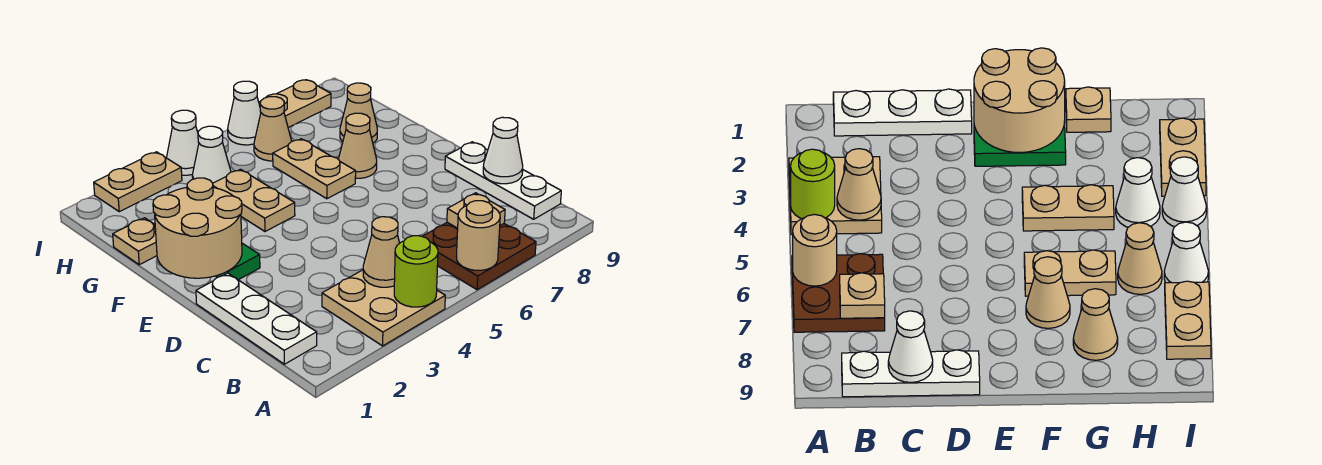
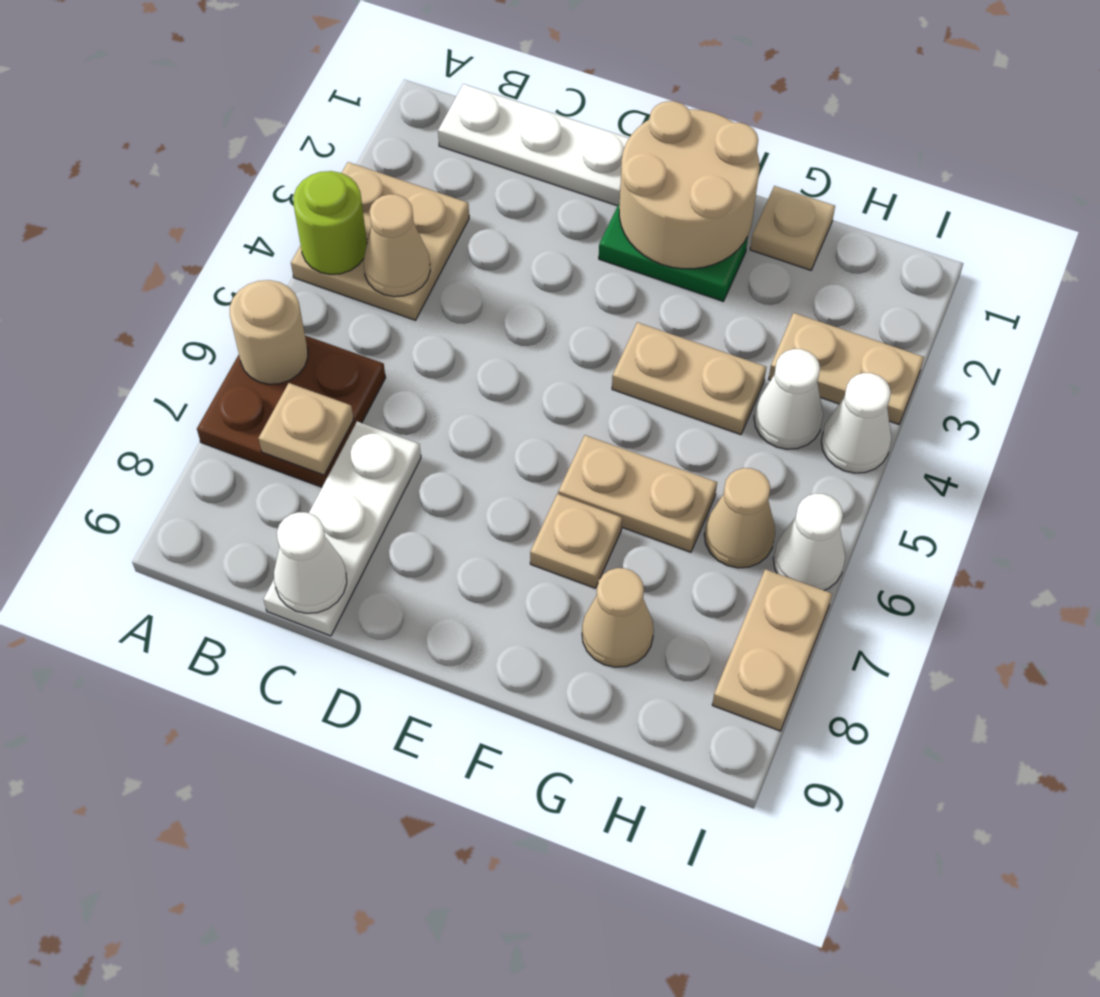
white plate B9:D9 level 1 -> white plate C7:C9 level 1
tan cone F7 level 1 -> tan plate F7 level 1
tan plate I2:I3 level 1 -> tan plate H3:I3 level 1

